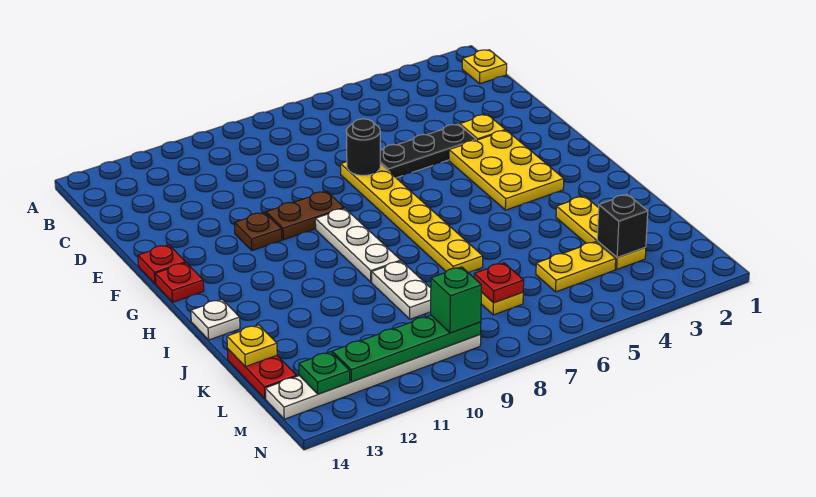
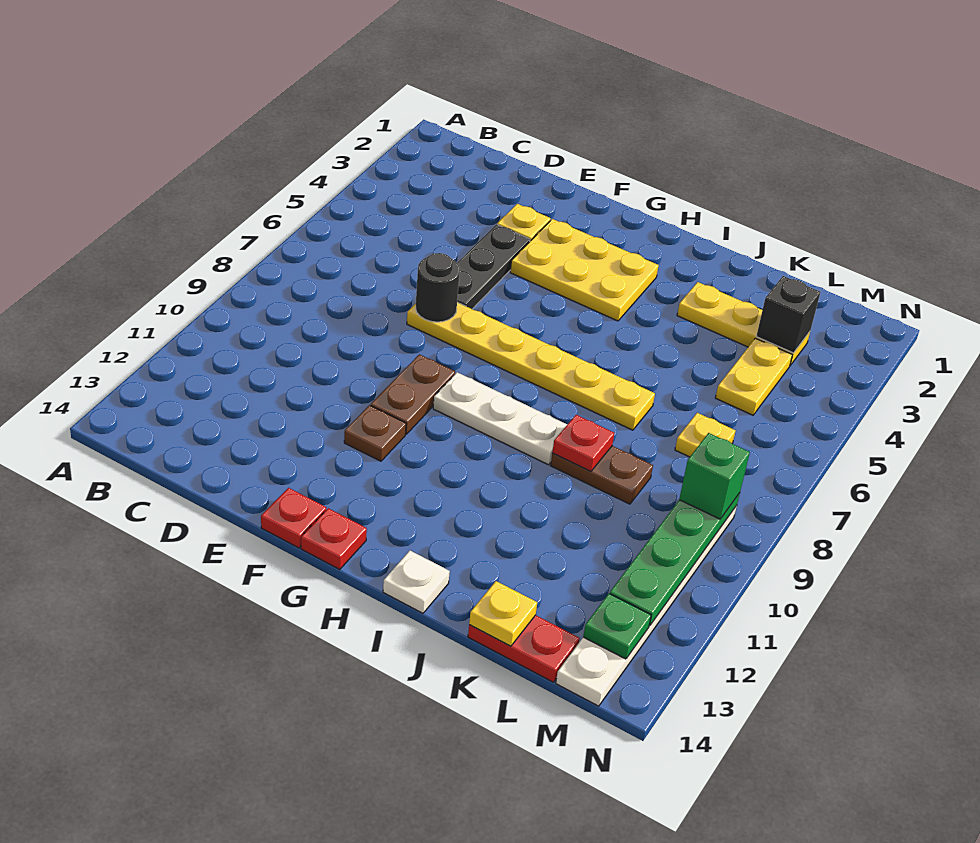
yellow plate B1 level 1 -> none
white plate J9:K9 level 1 -> brown plate J9:K9 level 1
red plate L7 level 2 -> red plate J9 level 2

